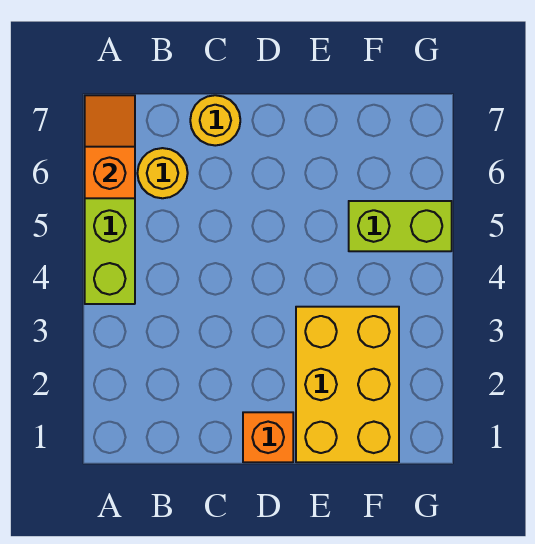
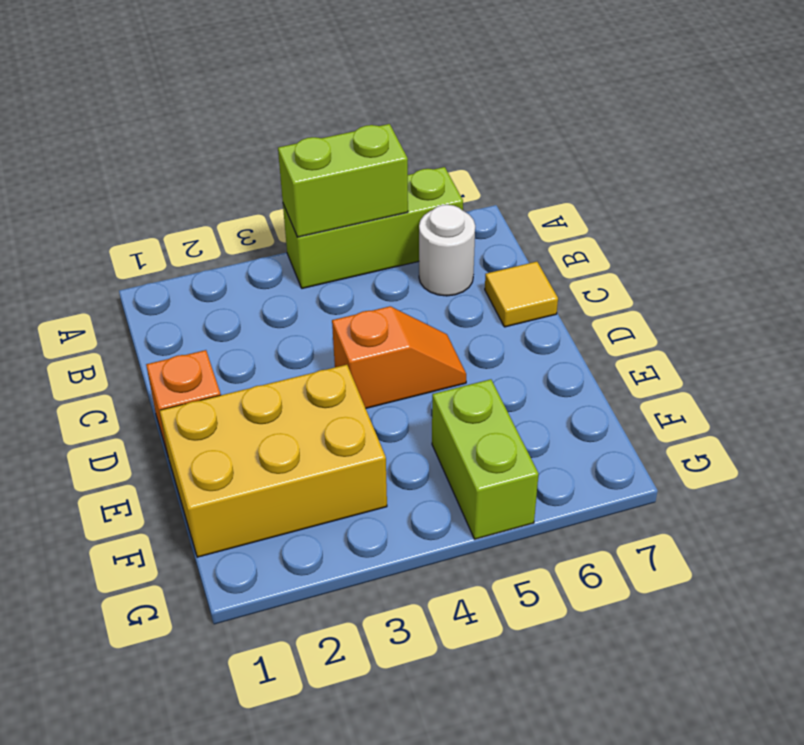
none -> lime brick A4:A5 level 2
orange slope A6:A7 level 2 top 6 -> orange slope D4:D5 level 1 top 4
yellow round brick B6 level 1 -> white round brick B6 level 1
yellow round brick C7 level 1 -> yellow tile C7 level 1

